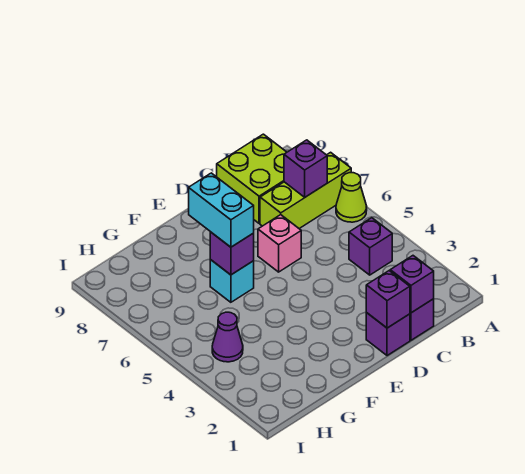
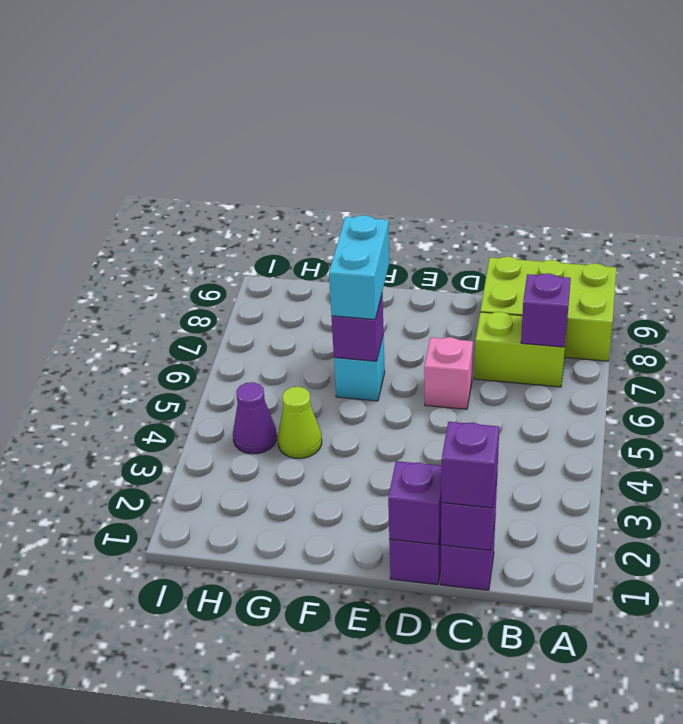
lime cone A6 level 1 -> lime cone G4 level 1
lime brick A7:C7 level 1 -> lime brick B7:C7 level 1
purple brick B4 level 1 -> purple brick C1 level 3
lime brick B8:C9 level 1 -> lime brick A8:C9 level 1

